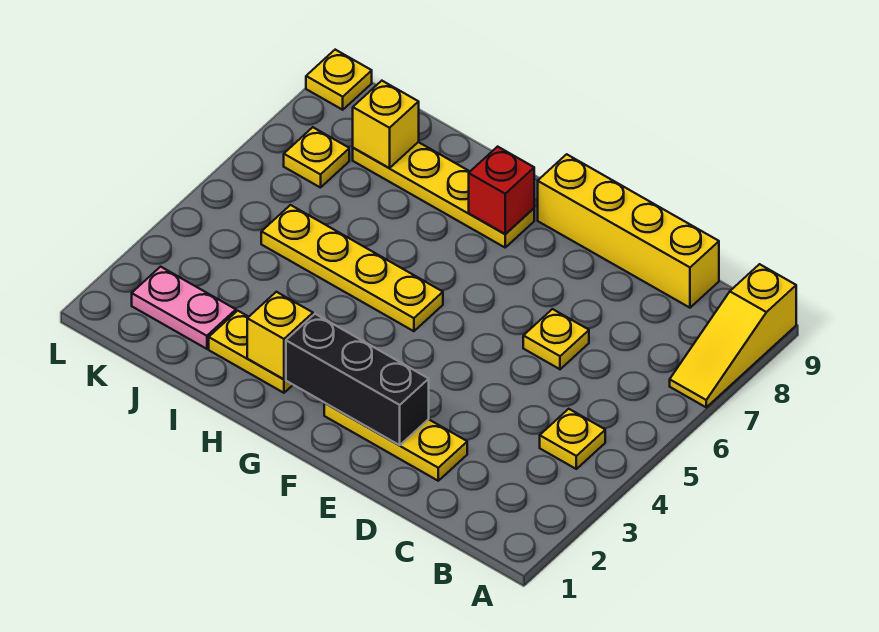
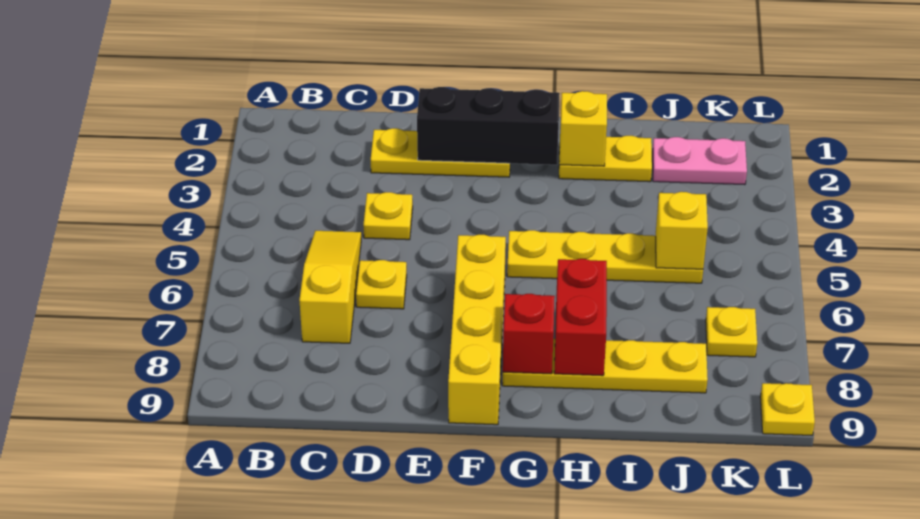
yellow slope A7:A9 level 1 top 9 -> yellow slope C5:C7 level 1 top 7
yellow plate B4 level 1 -> yellow plate D4 level 1
yellow brick C9:F9 level 1 -> yellow brick F6:F9 level 1
none -> red brick H7:H8 level 2
yellow brick J8 level 2 -> yellow brick J5 level 2

